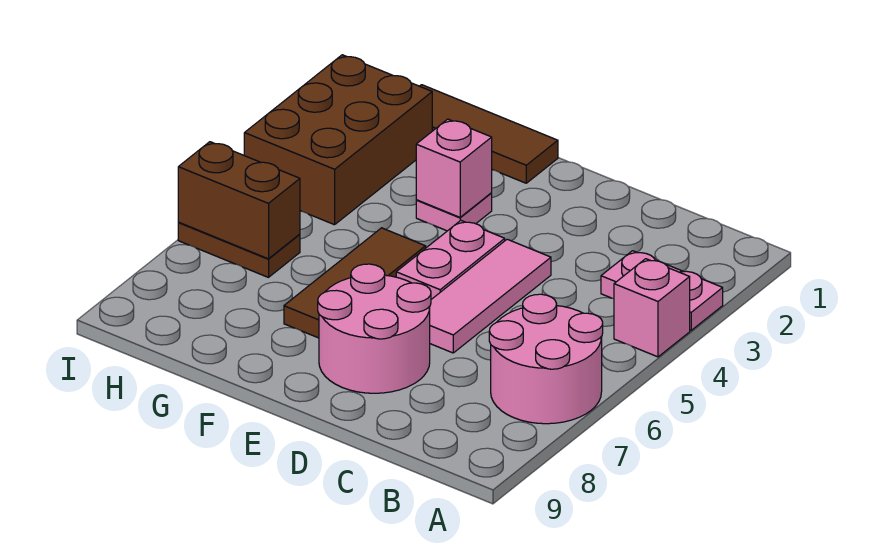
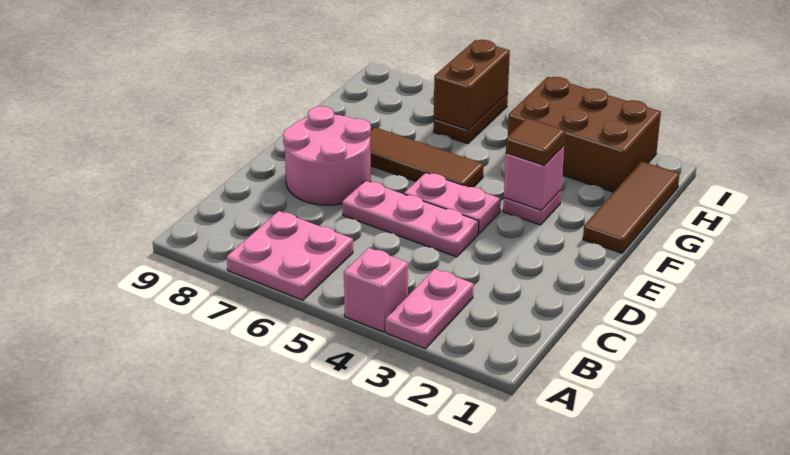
pink round brick A6:B7 level 1 -> pink plate A6:B7 level 1
pink tile D4:D6 level 1 -> pink plate D4:D6 level 1
none -> brown tile F3 level 3

